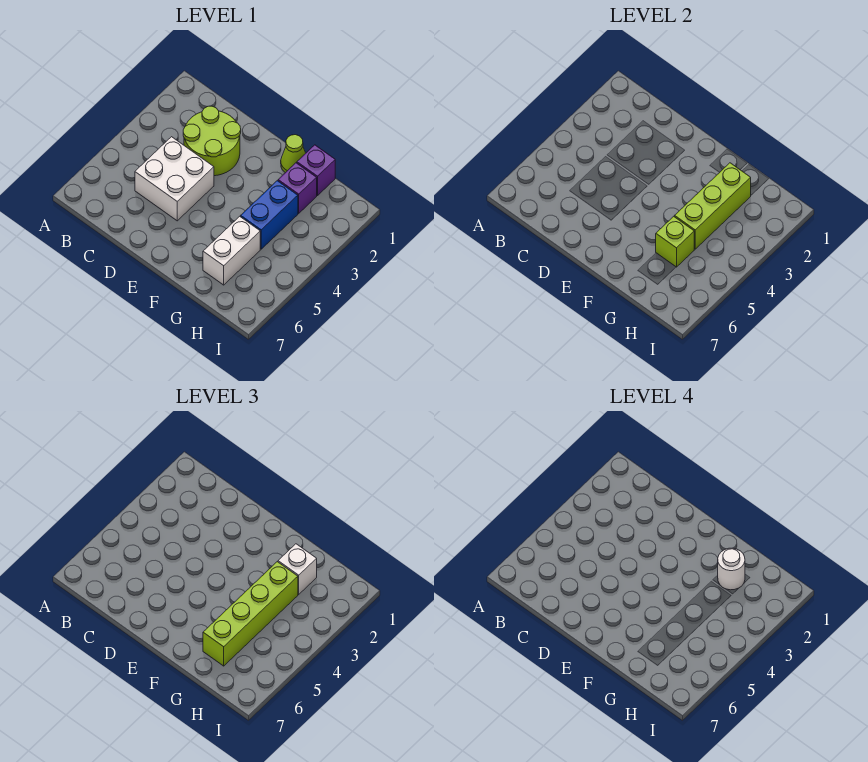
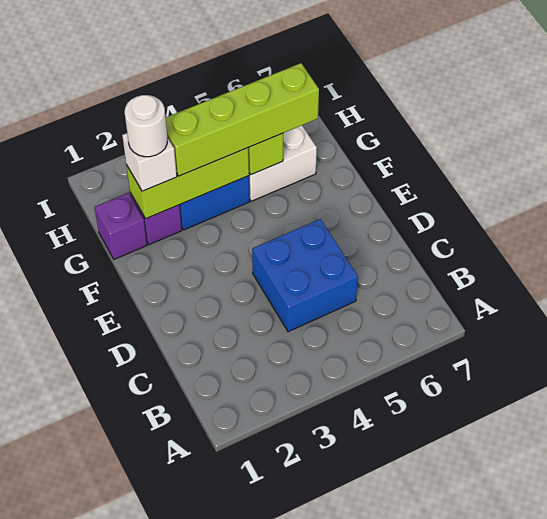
lime round brick C2:D3 level 1 -> none
white brick C4:D5 level 1 -> blue brick C4:D5 level 1
lime cone F1 level 1 -> none

